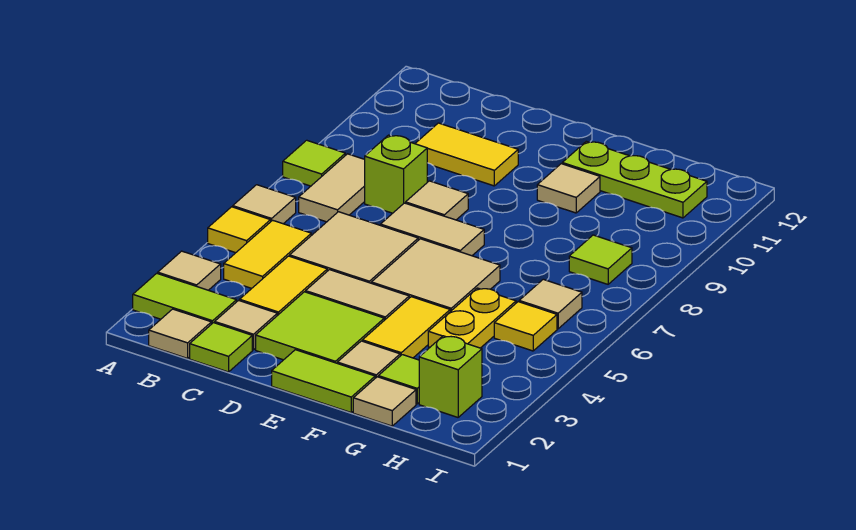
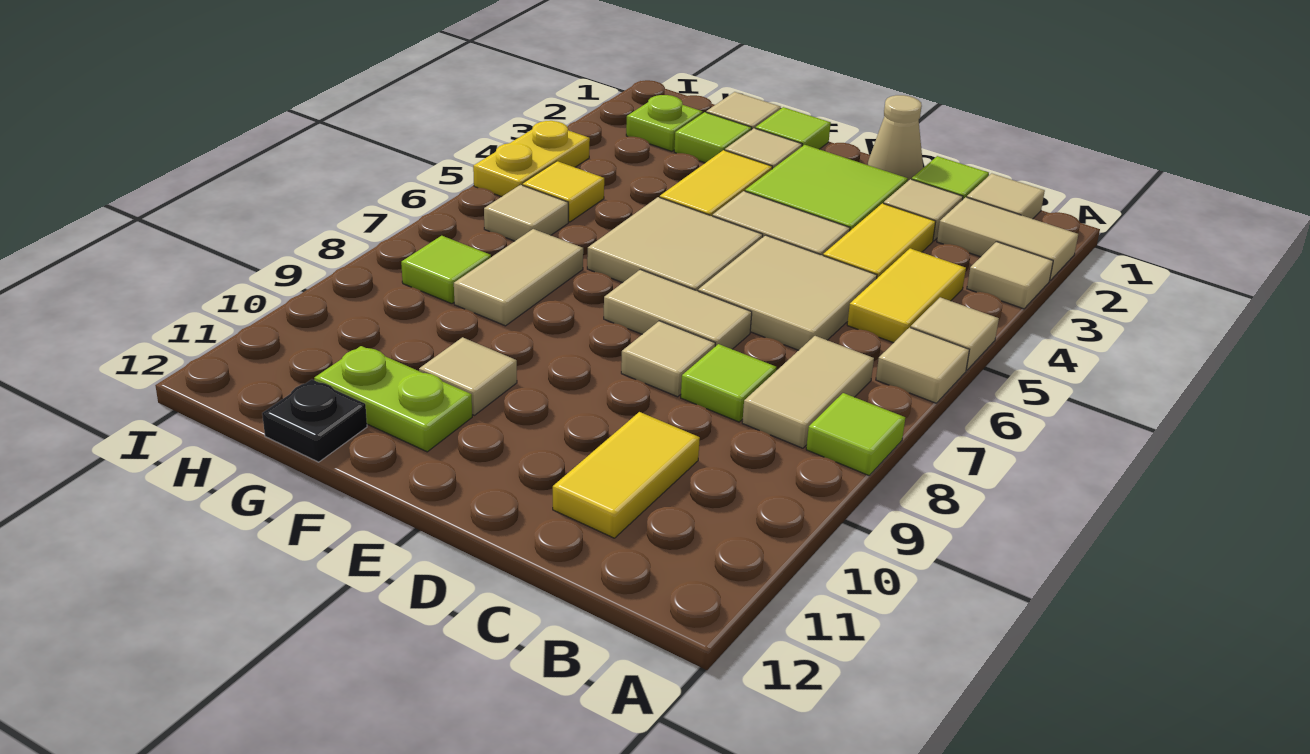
lime tile A2:B2 level 1 -> tan tile A2:B2 level 1
yellow tile A5 level 1 -> tan tile A5 level 1
lime brick C8 level 1 -> lime tile C8 level 1
yellow tile C10:D10 level 1 -> yellow tile C10:C11 level 1
none -> tan cone D1 level 1
lime tile E1:F1 level 1 -> lime tile F1 level 1
lime plate F11:H11 level 1 -> lime plate F11:G11 level 1
yellow plate G4:G5 level 1 -> yellow plate I4:I5 level 1
none -> tan tile G7:G8 level 1
none -> black plate G12 level 1
lime brick H2 level 1 -> lime plate H2 level 1

